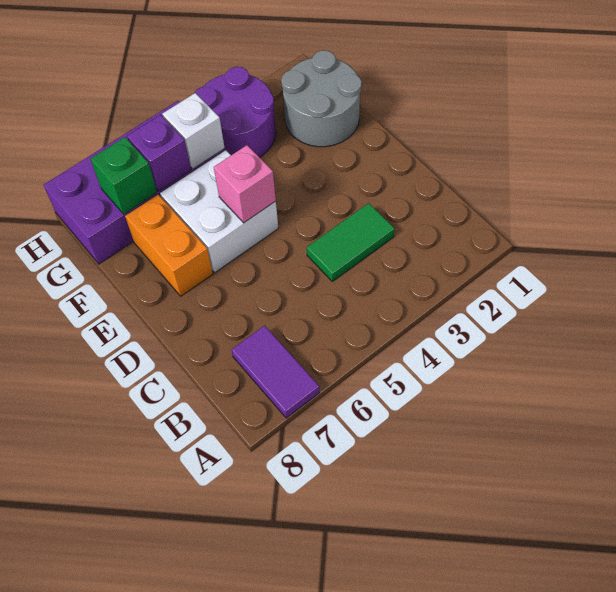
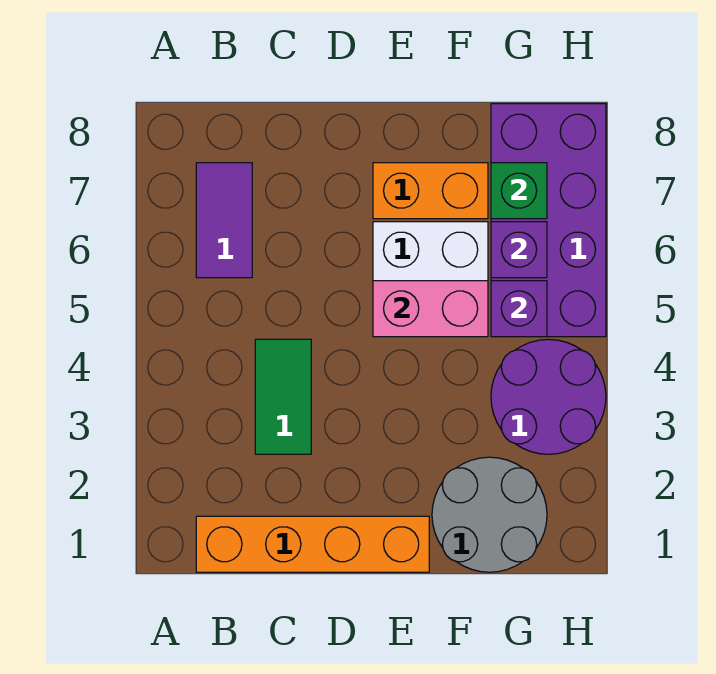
purple tile A7:B7 level 1 -> purple tile B6:B7 level 1
none -> orange brick B1:E1 level 1
pink brick E5 level 2 -> pink brick E5:F5 level 2
white brick G5 level 2 -> purple brick G5 level 2

